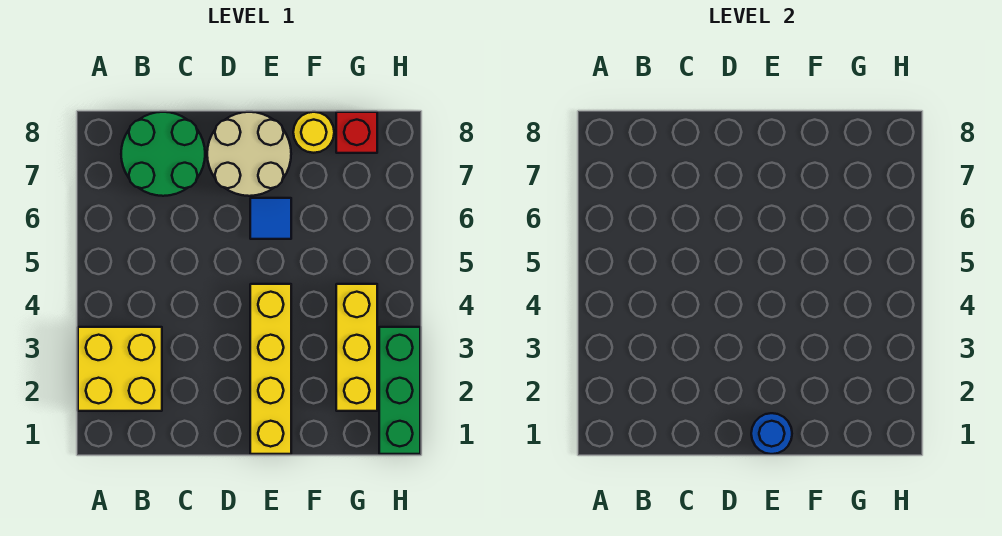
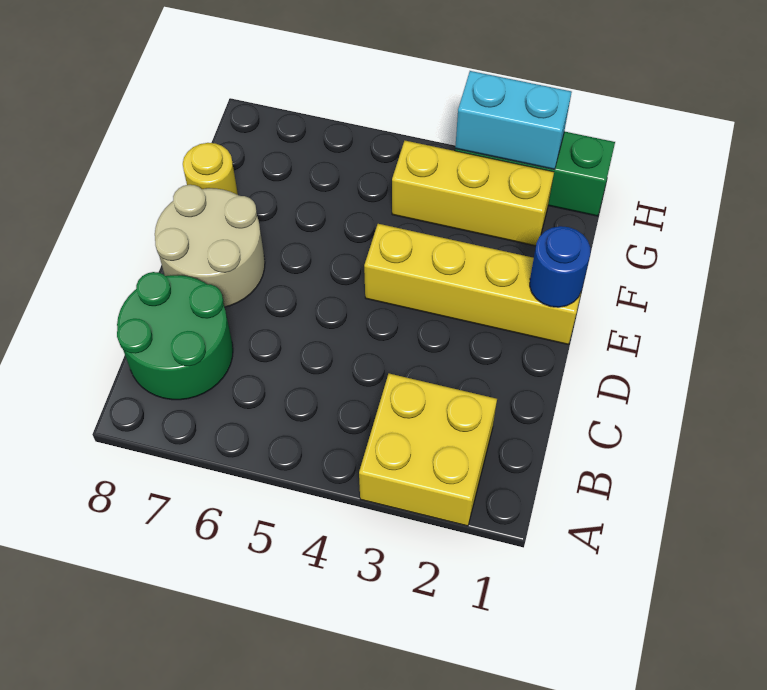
blue tile E6 level 1 -> none
red brick G8 level 1 -> none
none -> cyan brick H2:H3 level 2

